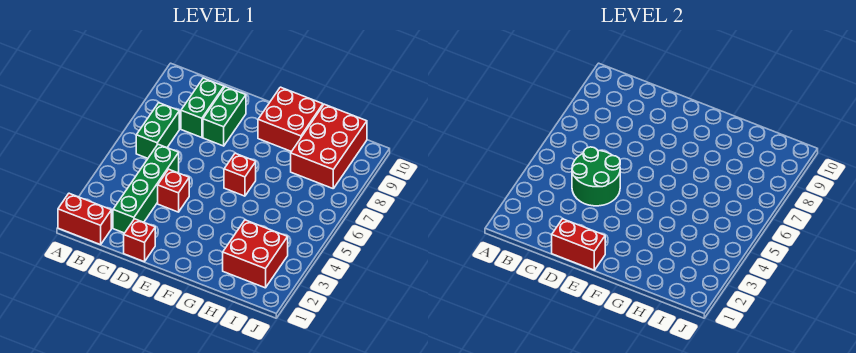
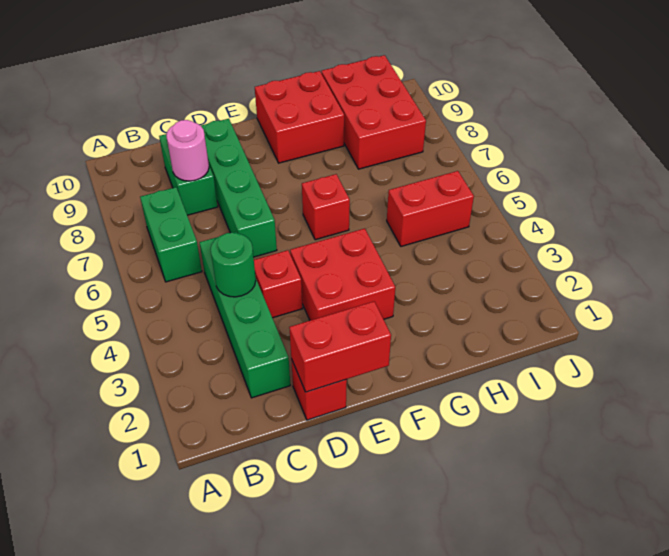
red brick A1:B1 level 1 -> red brick H5:I5 level 1
green round brick C4:D5 level 2 -> green round brick C4 level 2
none -> pink round brick C8 level 2
green brick D8:D9 level 1 -> green brick D6:D9 level 1
red brick H2:I3 level 1 -> red brick E3:F4 level 1

